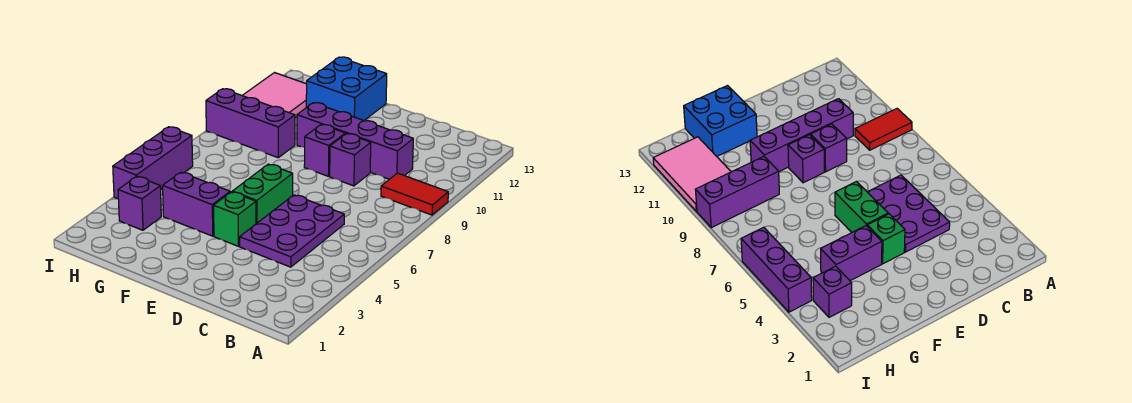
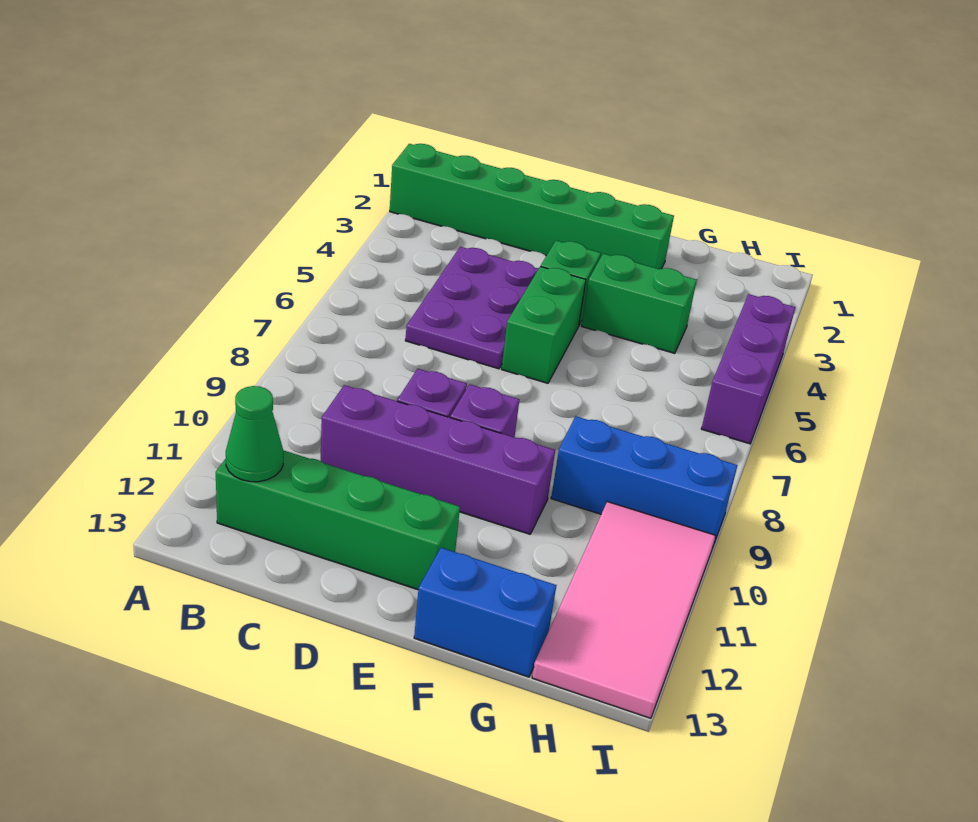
none -> green brick A2:F2 level 1
red tile A9:B9 level 1 -> none
none -> green brick B12:E12 level 1
none -> green cone B12 level 2
purple brick F4:G4 level 1 -> green brick F4:G4 level 1
blue brick F12:G13 level 1 -> blue brick F13:G13 level 1
purple brick G9:I9 level 1 -> blue brick G9:I9 level 1
purple brick H3 level 1 -> none
pink tile H10:I12 level 1 -> pink tile H10:I13 level 1

